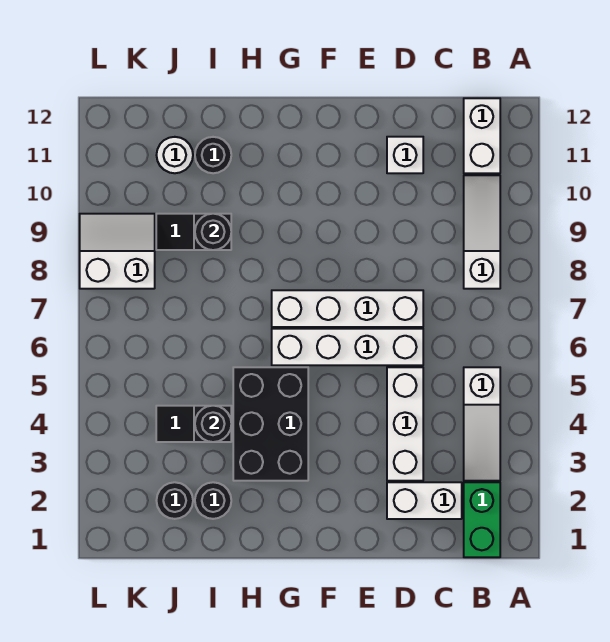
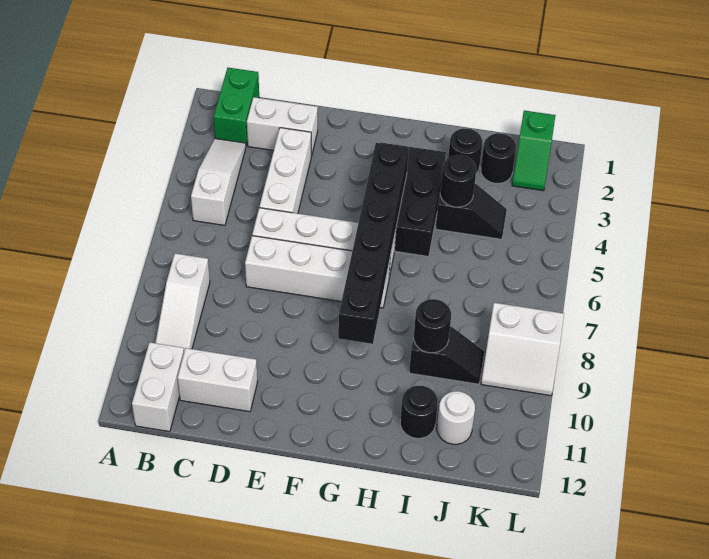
white brick D11 level 1 -> white brick C11:D11 level 1
none -> black brick G4:G9 level 2
none -> green slope K1:K2 level 1 top 1

